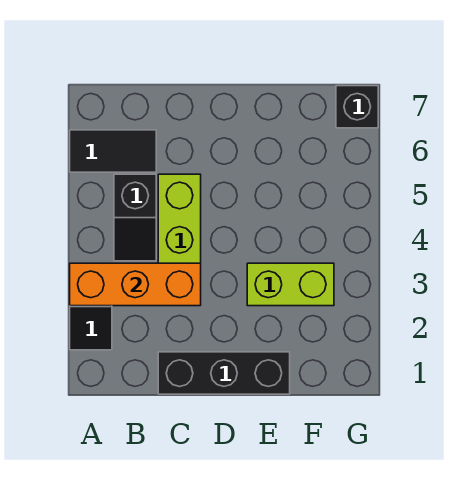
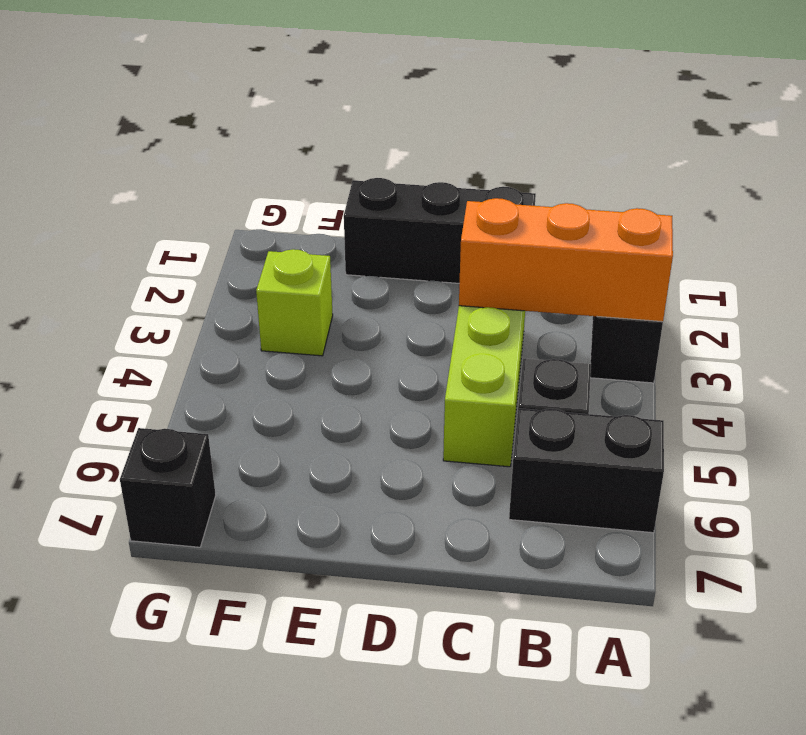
black tile A6:B6 level 1 -> black brick A6:B6 level 1
lime brick E3:F3 level 1 -> lime brick F3 level 1

